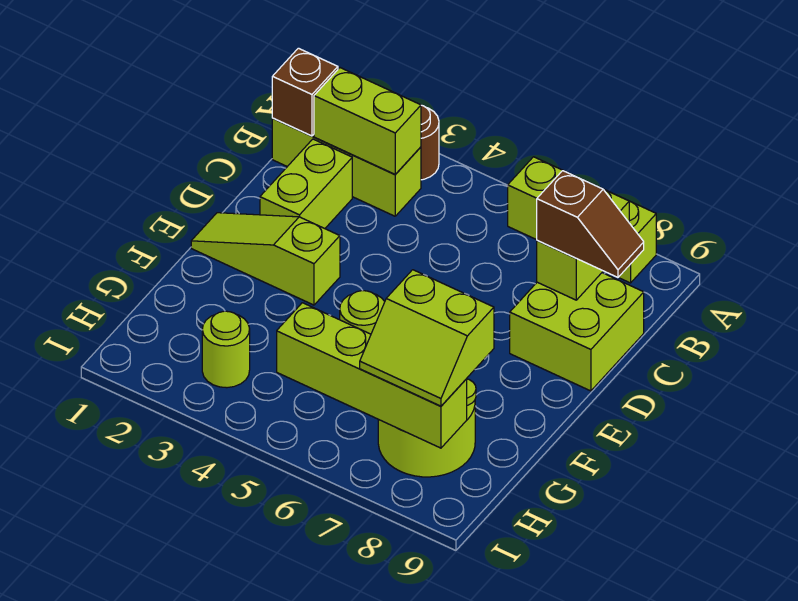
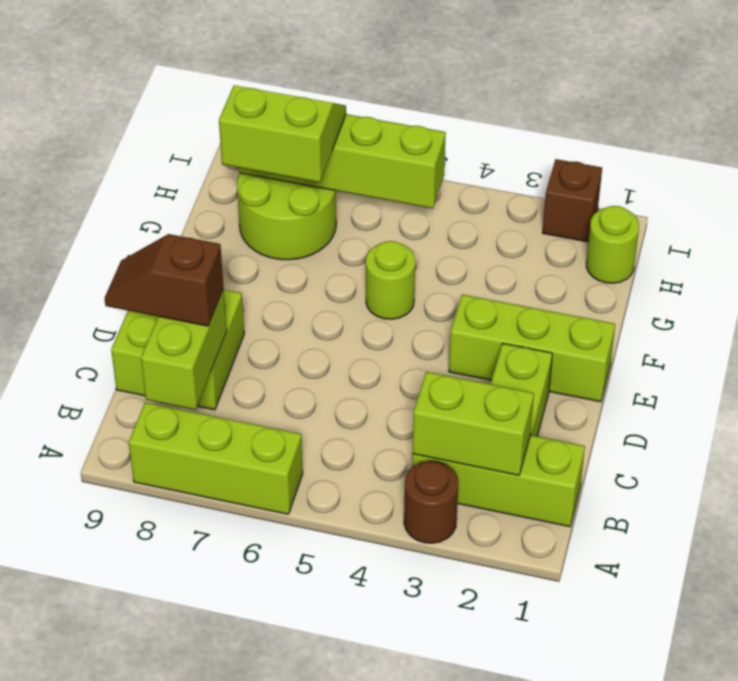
brown brick B1 level 2 -> brown brick I2 level 1
lime slope E1:E3 level 1 top 3 -> lime brick E1:E3 level 1
lime round brick H3 level 1 -> lime round brick H1 level 1

